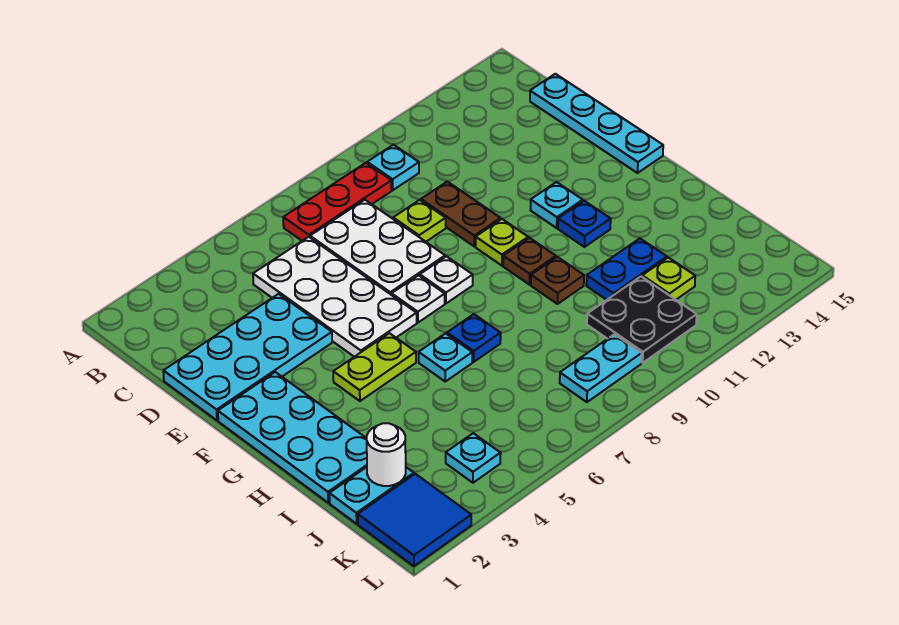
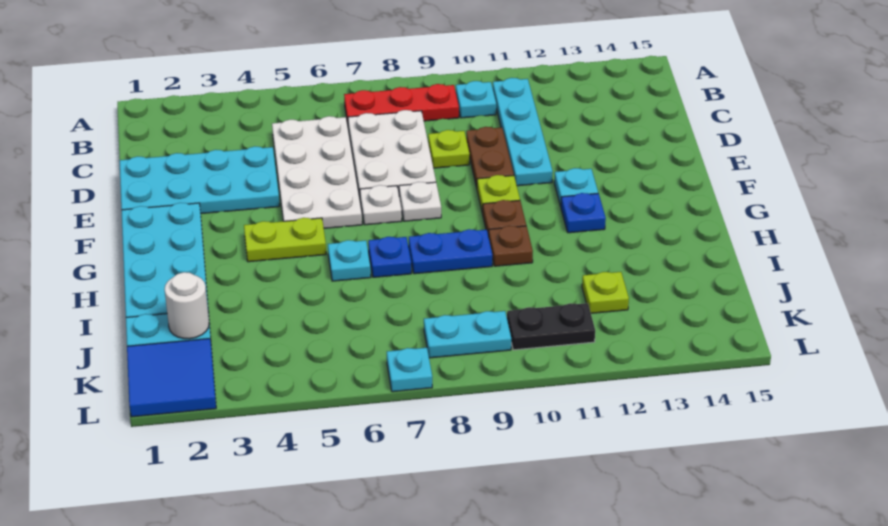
cyan plate C15:F15 level 1 -> cyan plate B11:E11 level 1
blue plate I11:I12 level 1 -> blue plate H8:H9 level 1
black plate J10:K11 level 1 -> black plate K10:K11 level 1
cyan plate K4 level 1 -> cyan plate L7 level 1

